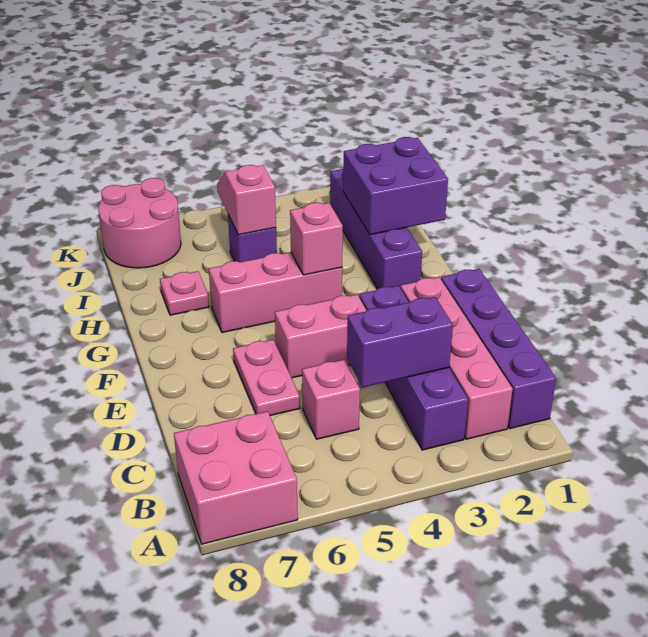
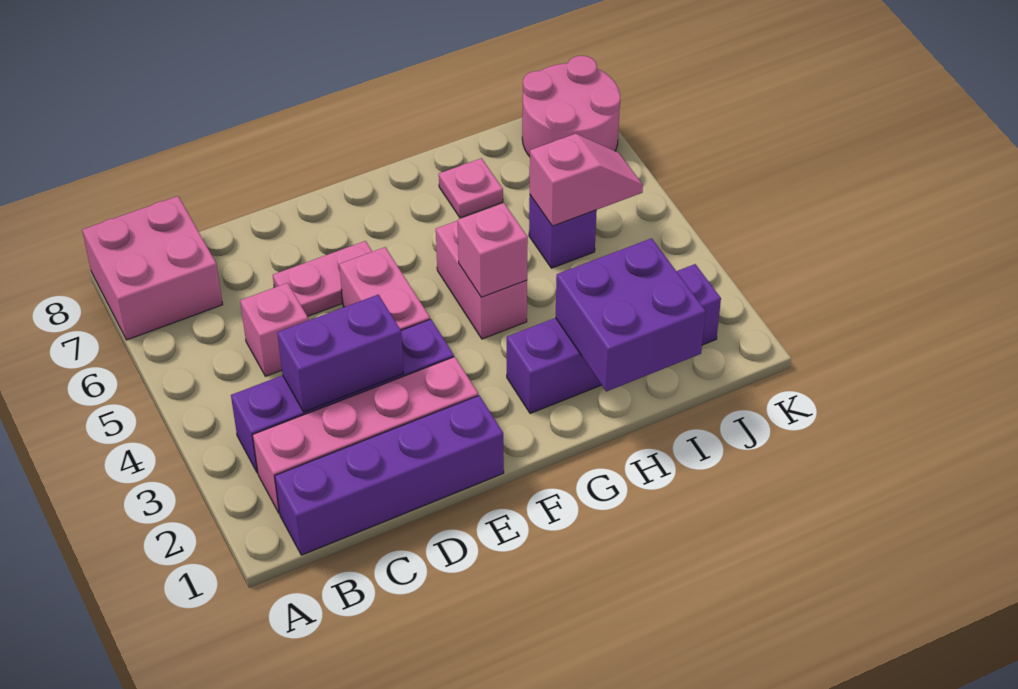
purple brick C3:C4 level 2 -> purple brick C3:D3 level 2
pink brick G4:G6 level 1 -> pink brick G4:G5 level 1

